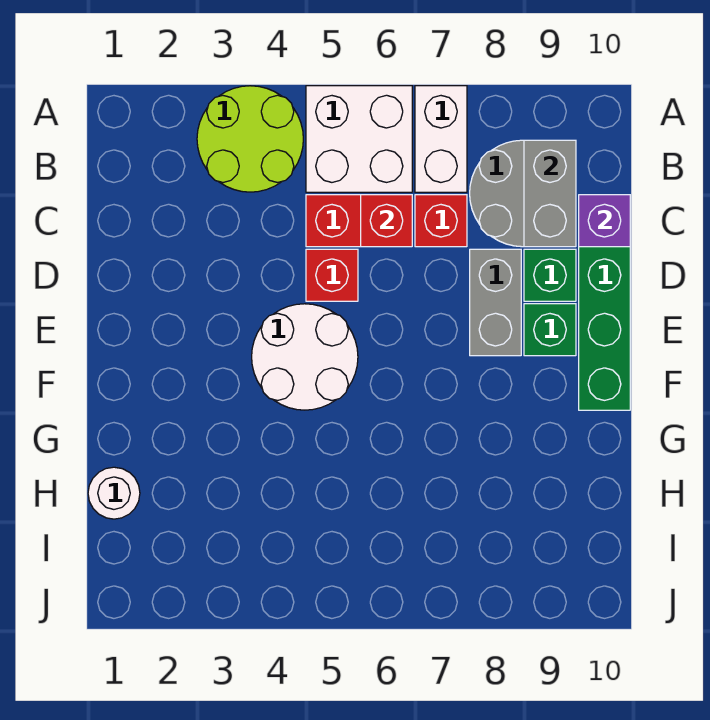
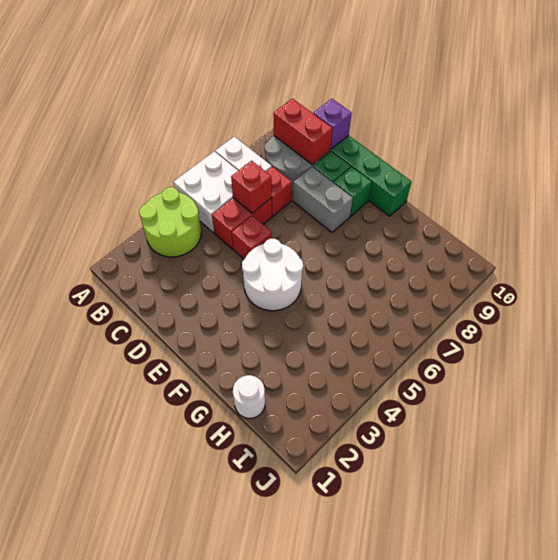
grey brick B9:C9 level 2 -> red brick B9:C9 level 2

